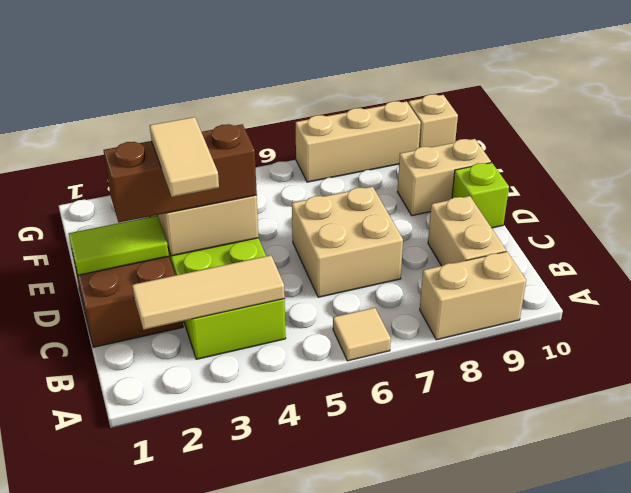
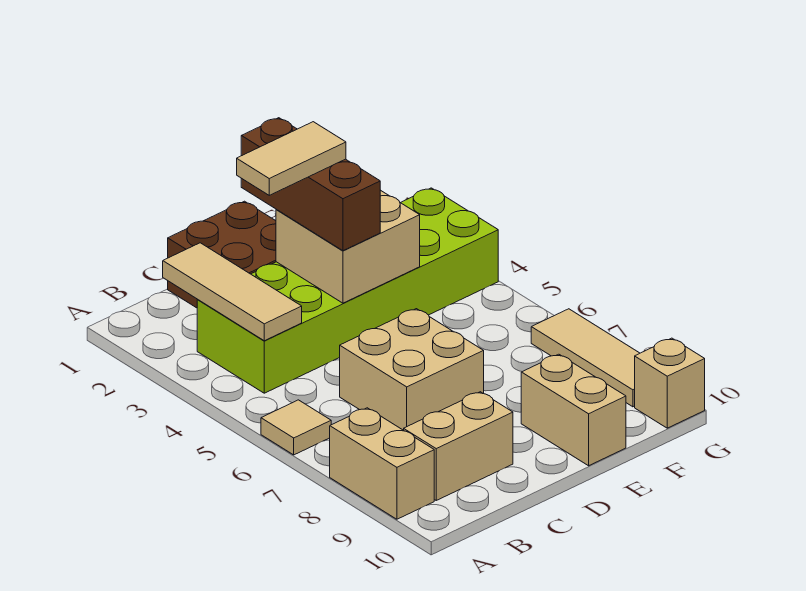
lime tile D1:D2 level 2 -> none
lime brick D10 level 1 -> none
tan brick G7:G9 level 1 -> tan tile G7:G9 level 1

